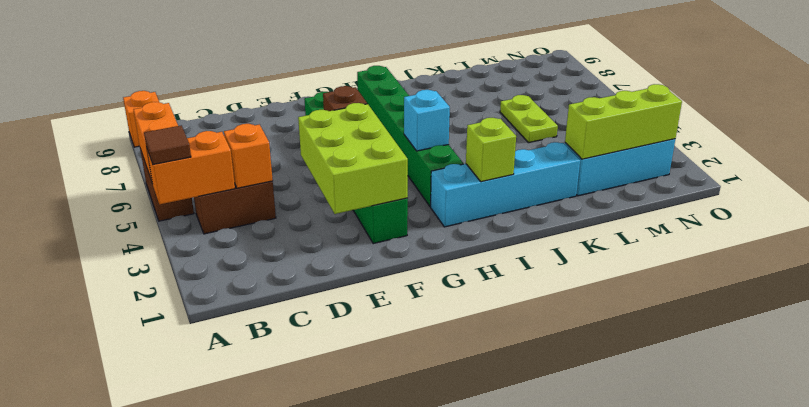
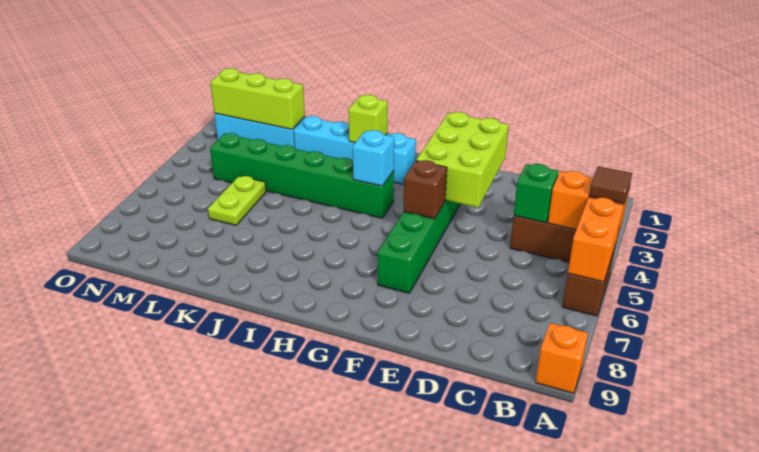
orange brick C4 level 2 -> green brick C4 level 2
green brick H3:H8 level 1 -> green brick H4:M4 level 1

